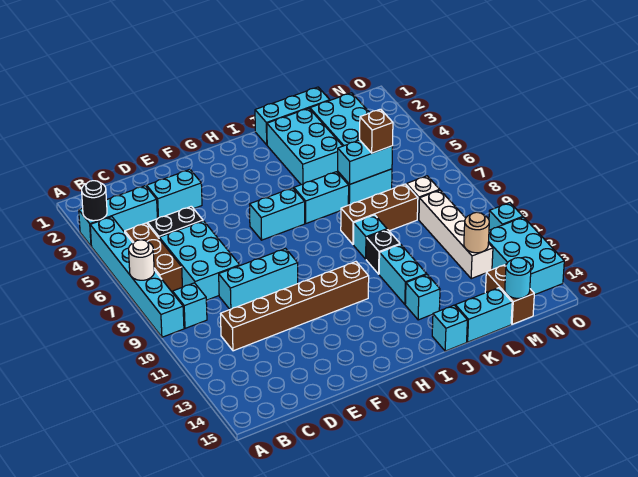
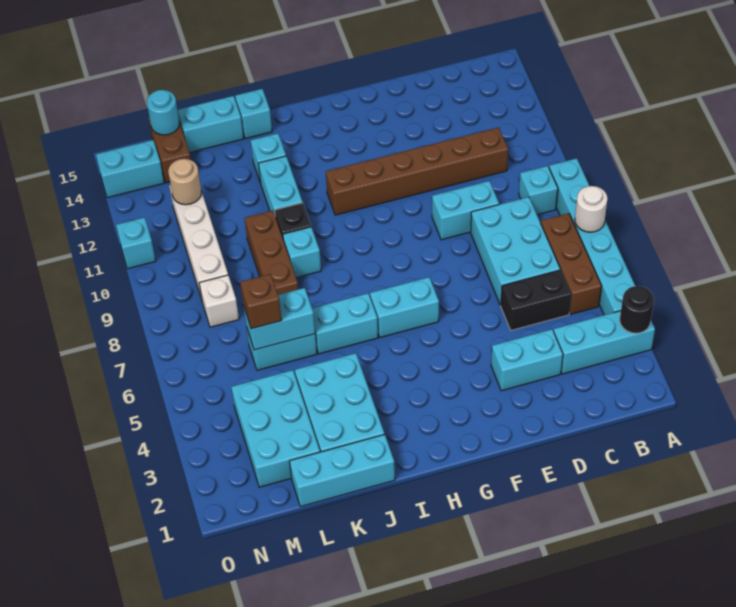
cyan brick D9:F9 level 1 -> cyan brick D9:E9 level 1
brown brick J8:L8 level 1 -> brown brick K8:K10 level 1
cyan brick N12:O14 level 1 -> cyan brick N14:O14 level 1

